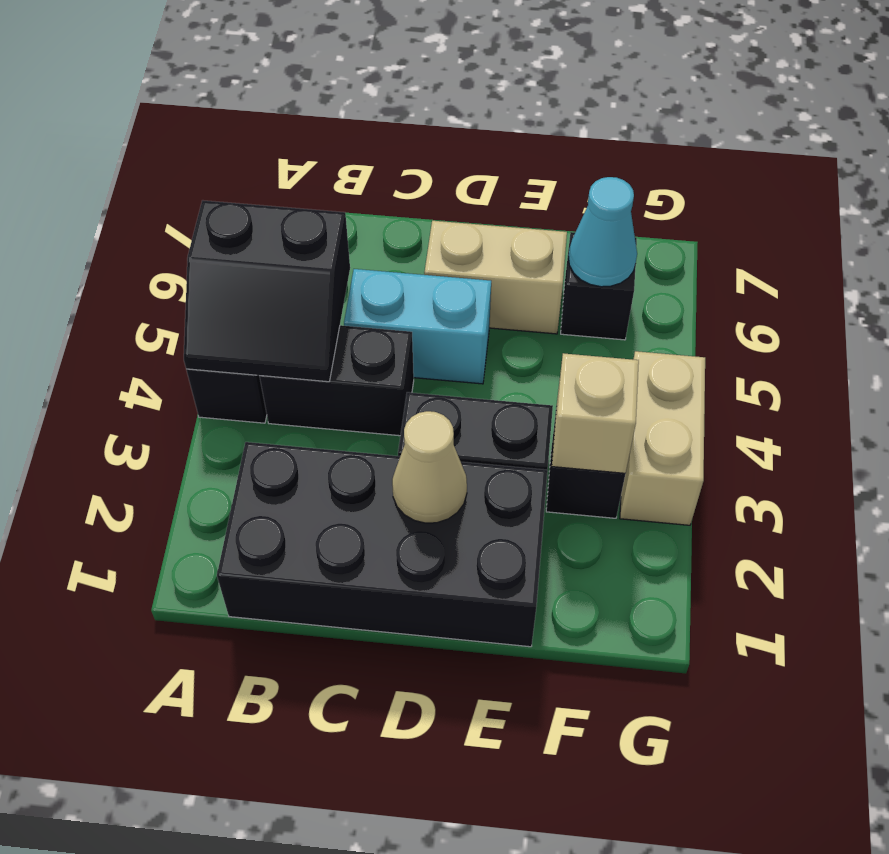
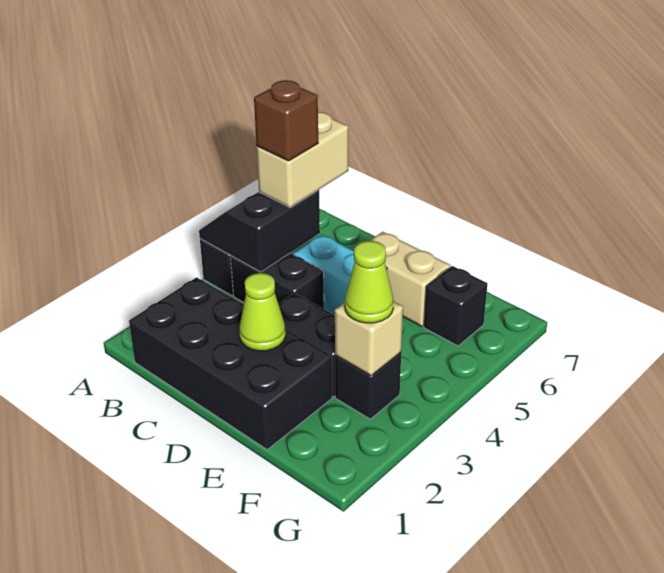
black slope A4:B5 level 2 top 5 -> black slope A4:B5 level 2 top B
none -> brown brick B5 level 4
tan cone D2 level 2 -> lime cone D2 level 2
none -> lime cone F3 level 3
cyan cone F6 level 2 -> none
tan brick G3:G4 level 1 -> tan brick B5:B6 level 3

